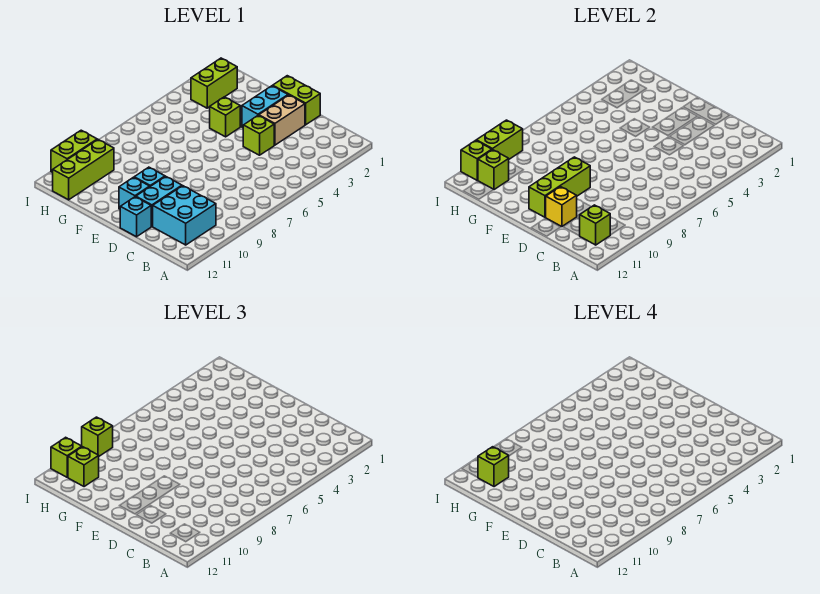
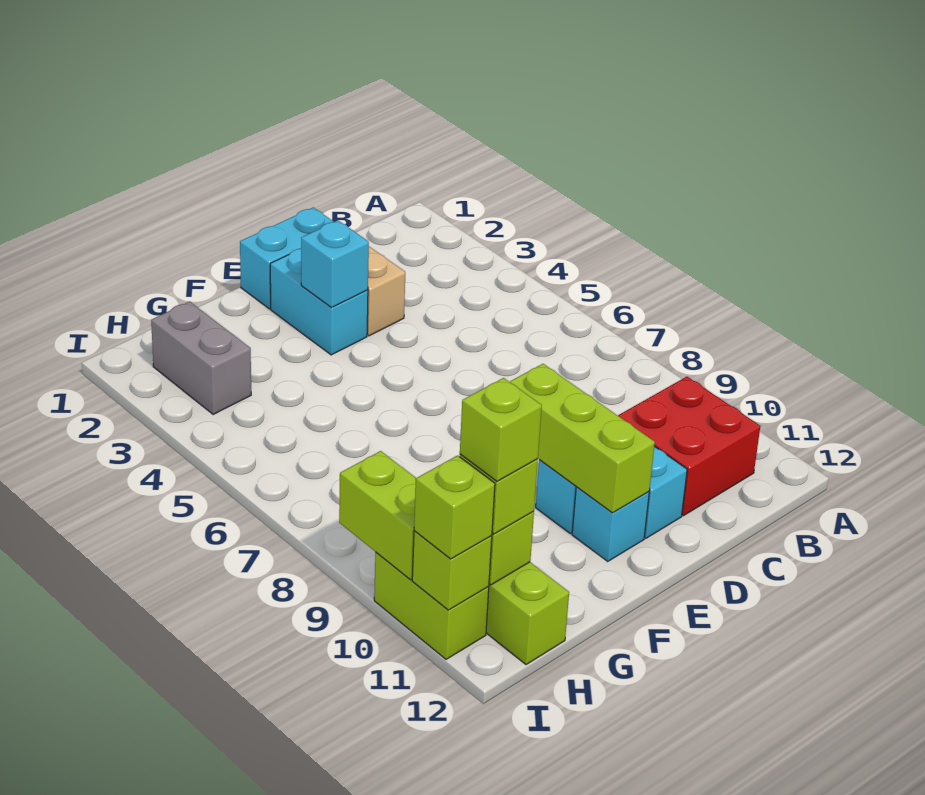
cyan brick B10:C11 level 1 -> red brick B10:C11 level 1
lime brick B11 level 2 -> none
lime brick D1:E1 level 1 -> cyan brick D1:E1 level 1
lime brick D4 level 1 -> none
yellow brick D11 level 2 -> none
cyan brick D12 level 1 -> cyan brick E3 level 2
lime brick F4 level 1 -> none
lime brick H2:H3 level 1 -> grey brick H2:H3 level 1
lime brick I9 level 3 -> none

